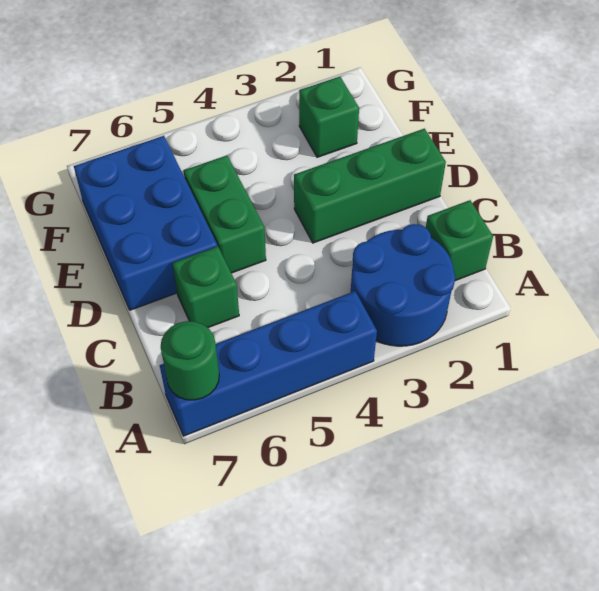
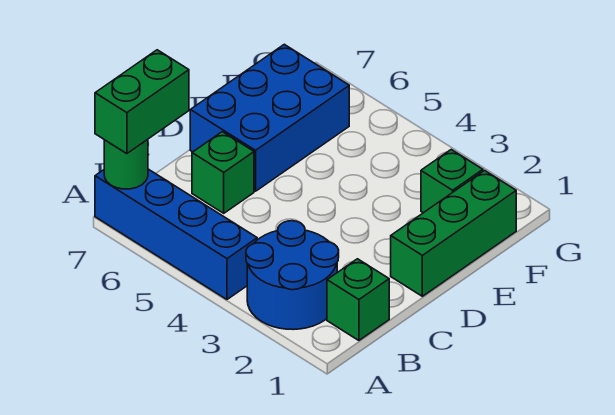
green brick D1:D3 level 1 -> green brick D1:F1 level 1
green brick D5:E5 level 1 -> green brick A7:B7 level 3

